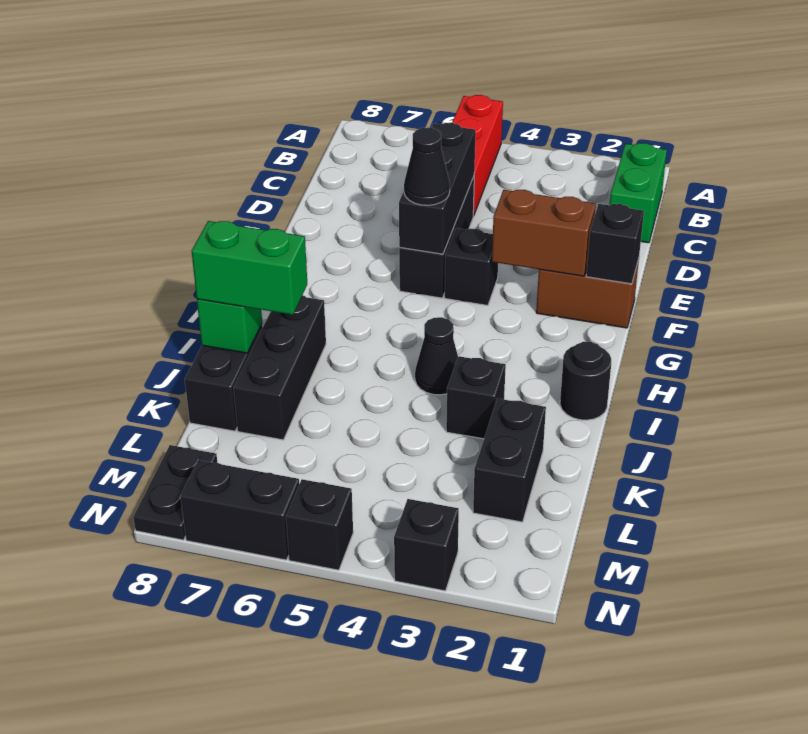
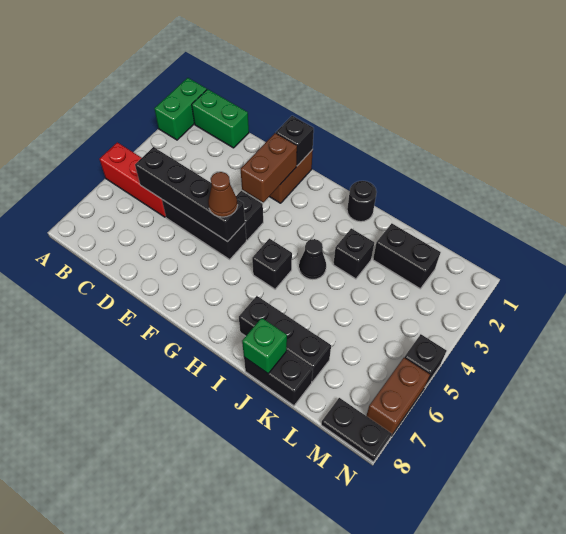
black brick D5:F5 level 2 -> black brick C5:F5 level 2
black cone F5 level 3 -> brown cone F5 level 3
green brick J7:J8 level 3 -> green brick A1:A2 level 1
black brick N3 level 1 -> black brick H5 level 1
black brick N6:N7 level 1 -> brown brick N6:N7 level 1

